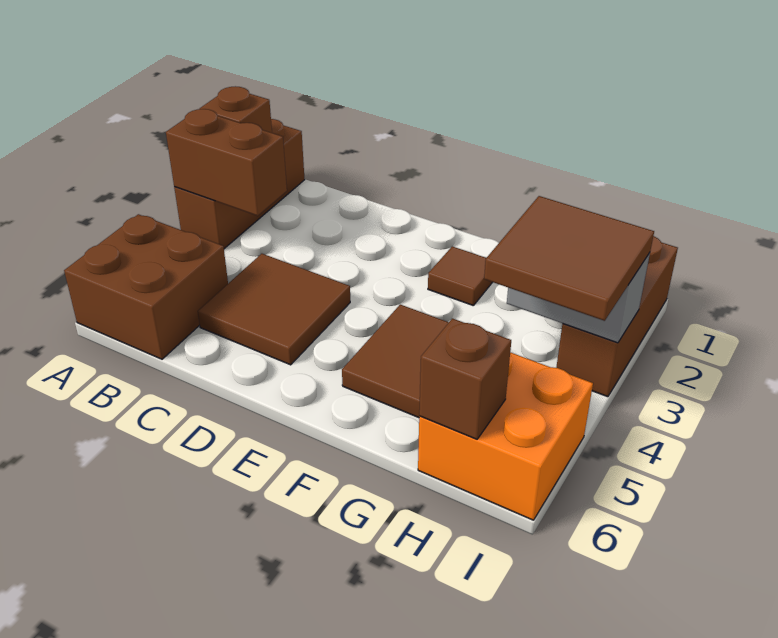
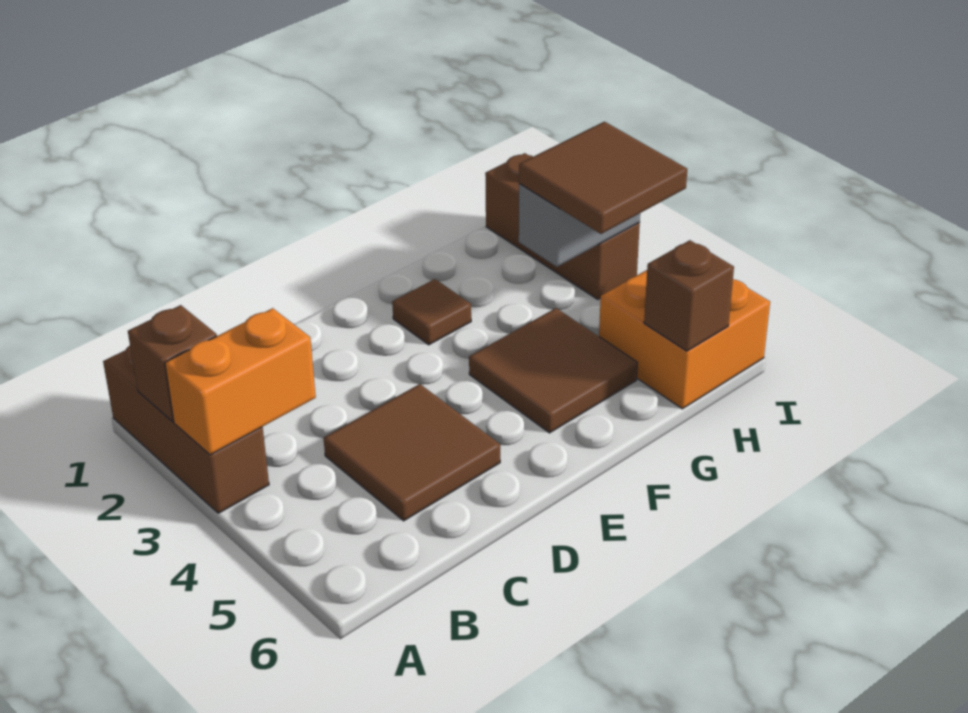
brown brick A3:B3 level 2 -> orange brick A3:B3 level 2
brown brick A5:B6 level 1 -> none

